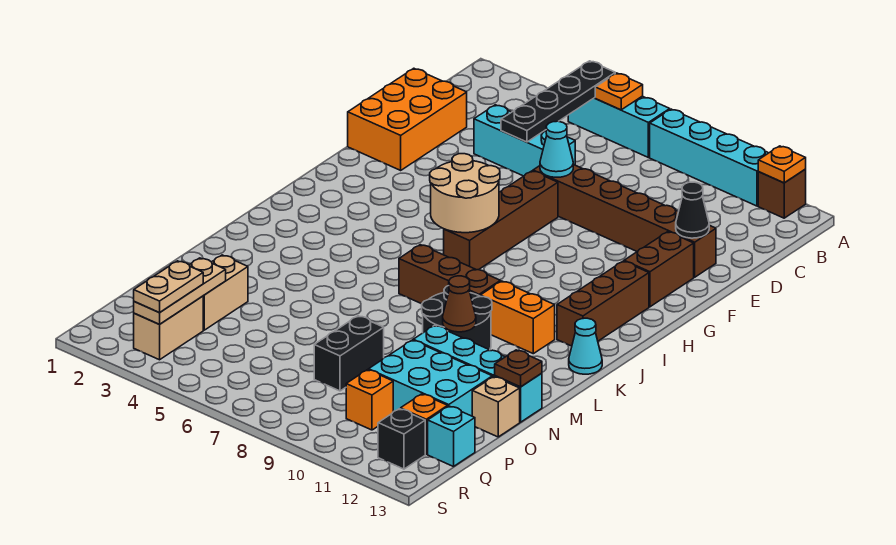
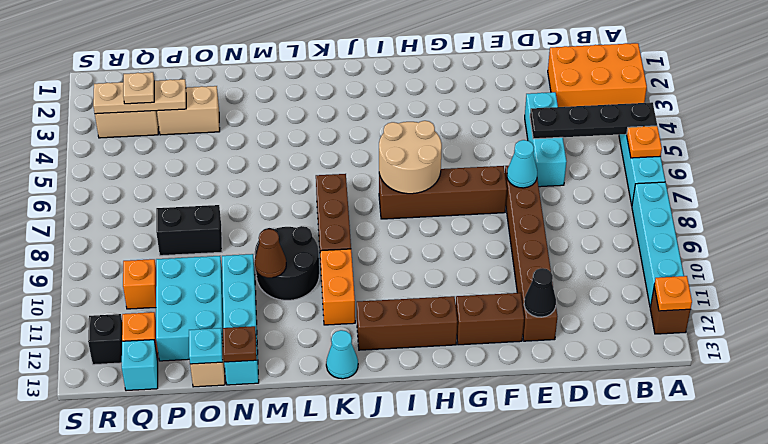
orange brick D1:F2 level 1 -> orange brick A2:C3 level 1
none -> cyan plate O13 level 2
tan plate Q3:R3 level 3 -> tan plate Q3 level 3

